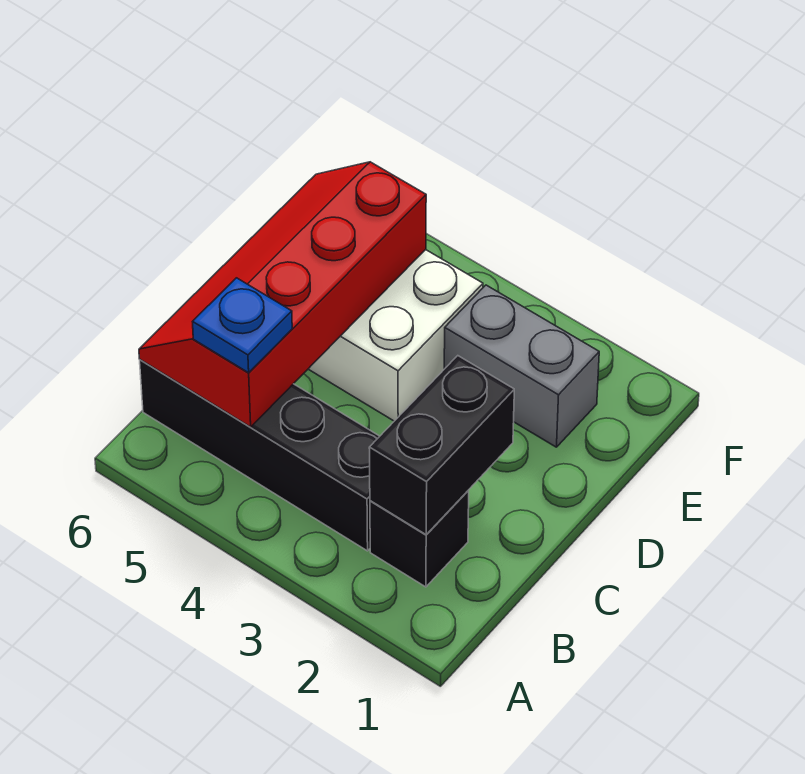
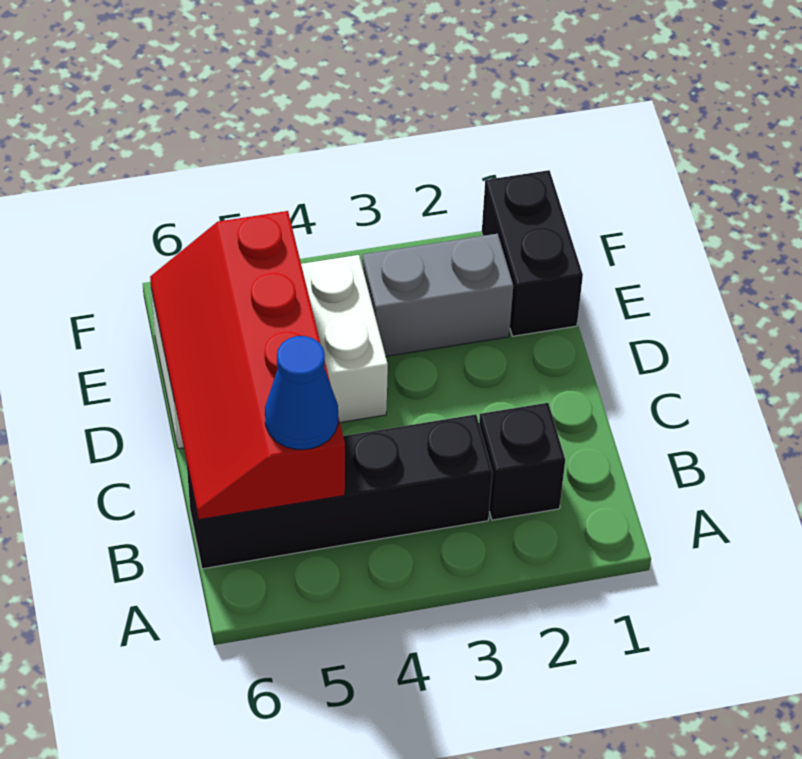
black brick B2:C2 level 2 -> black brick E1:F1 level 1
blue plate B5 level 3 -> blue cone B5 level 3

